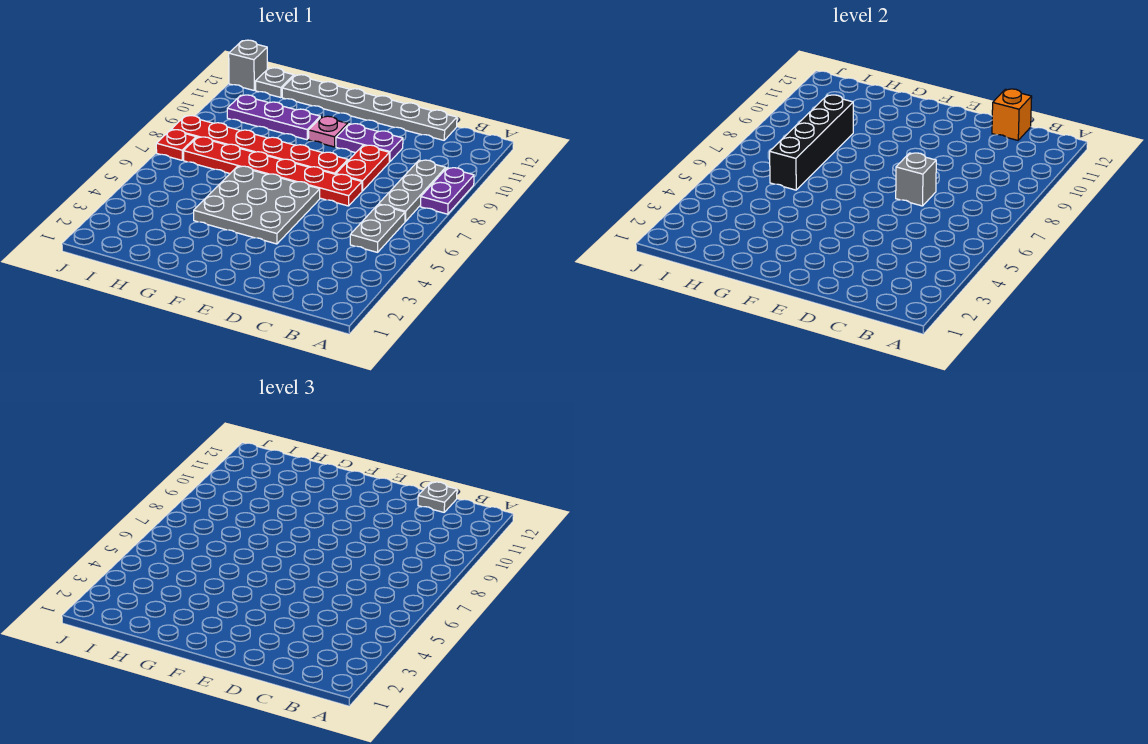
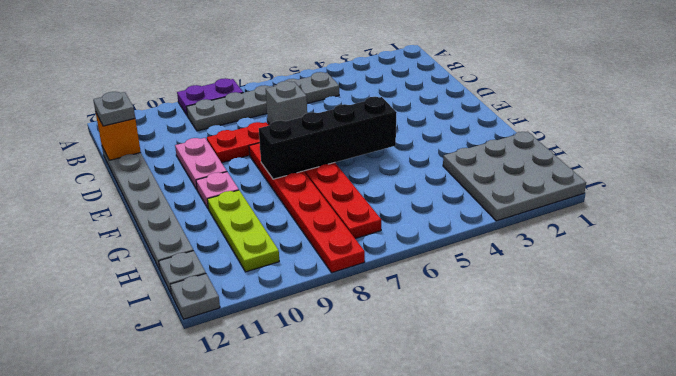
purple plate D10:E10 level 1 -> pink plate D10:E10 level 1
grey plate E4:G6 level 1 -> grey plate H1:J3 level 1
purple plate G10:I10 level 1 -> lime plate G10:I10 level 1
black brick H6:H9 level 2 -> black brick F5:F8 level 2
red plate J7 level 1 -> none
grey brick J12 level 1 -> grey plate J12 level 1

